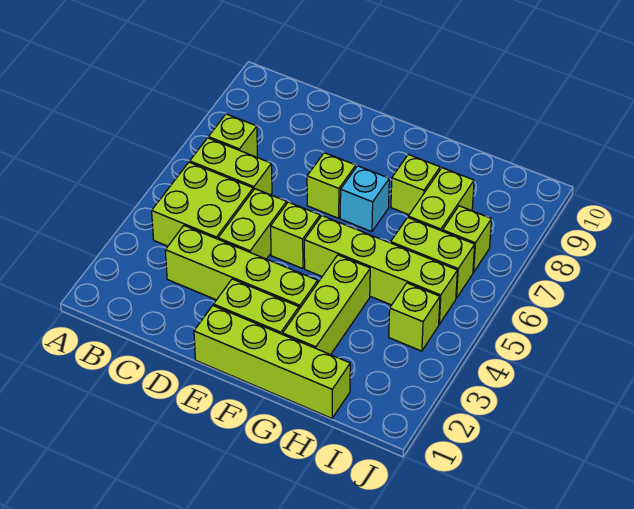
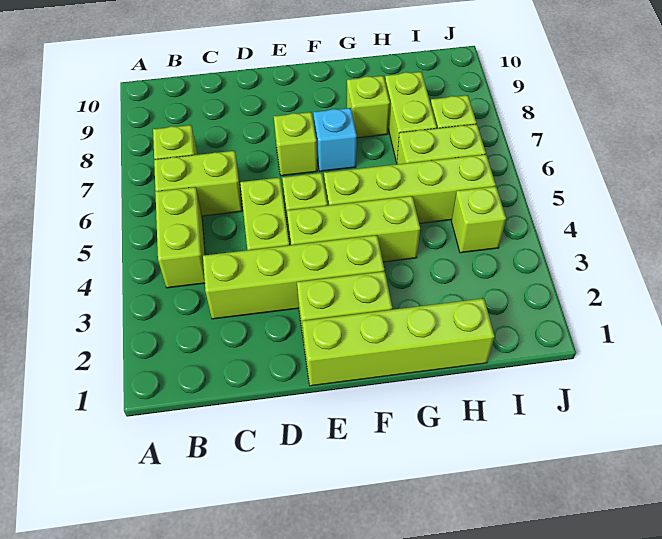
lime brick B4:C5 level 1 -> lime brick B4:B5 level 1
lime brick G2:G4 level 1 -> lime brick E4:G4 level 1

